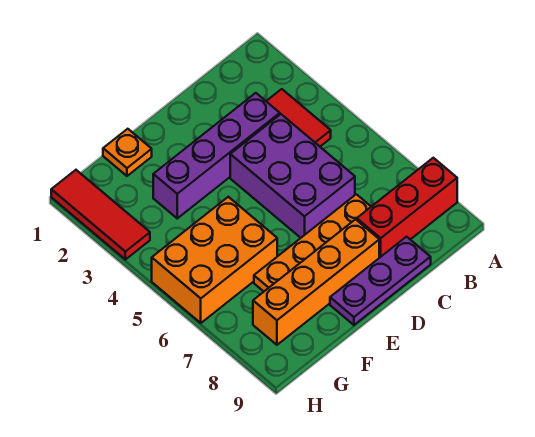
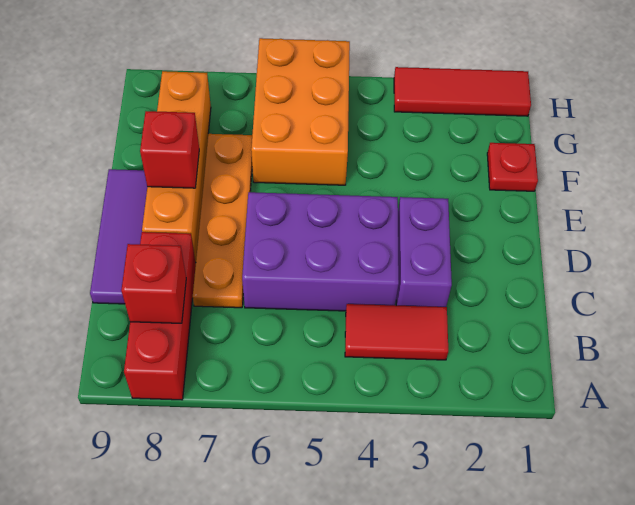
none -> red brick B8 level 2
purple brick C3:F3 level 1 -> purple brick C3:D3 level 1
purple plate C9:E9 level 1 -> purple tile C9:E9 level 1
none -> red brick E8 level 2
orange plate F1 level 1 -> red plate F1 level 1

